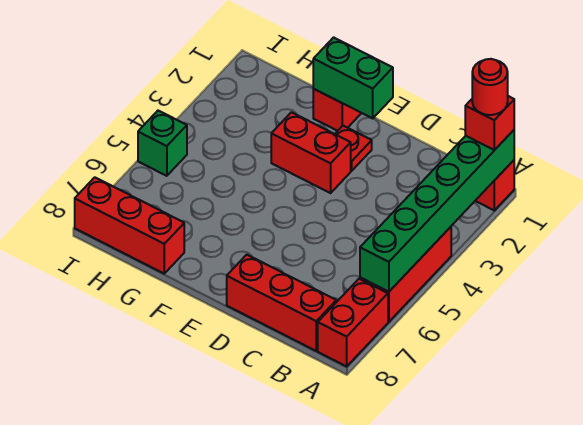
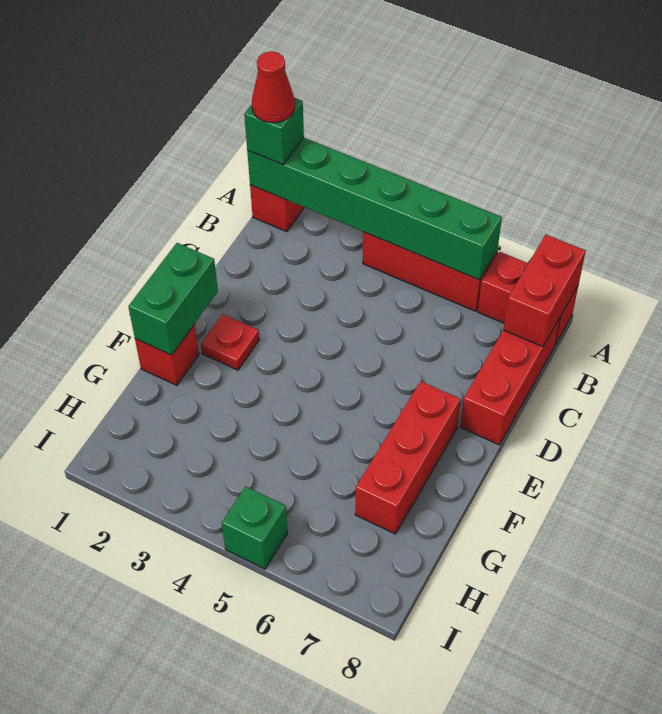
red brick A1 level 3 -> green brick A1 level 3
red round brick A1 level 4 -> red cone A1 level 4
red brick E3:F3 level 1 -> red brick A8:B8 level 2
red brick G8:I8 level 1 -> red brick E7:G7 level 1

